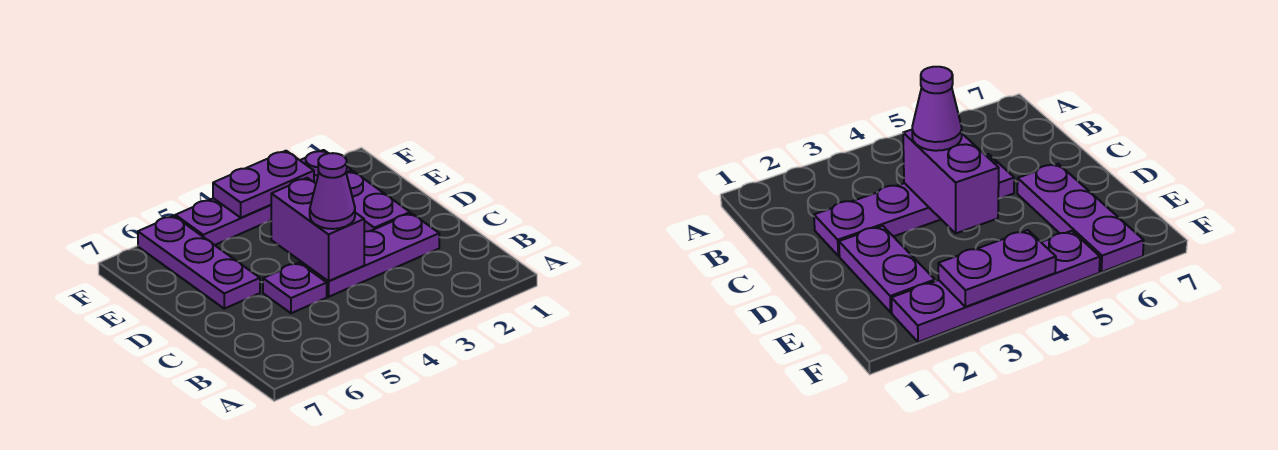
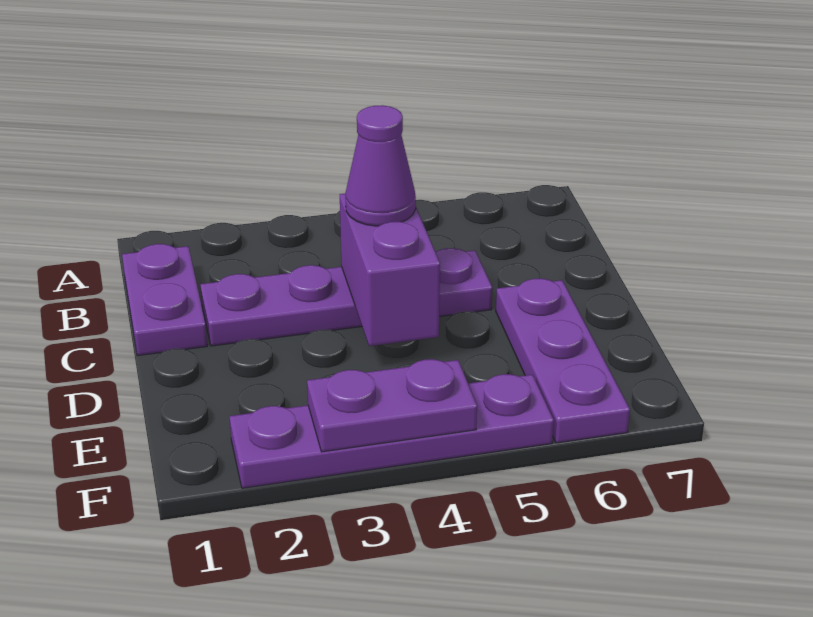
purple plate D2:E2 level 1 -> purple plate B1:C1 level 1

